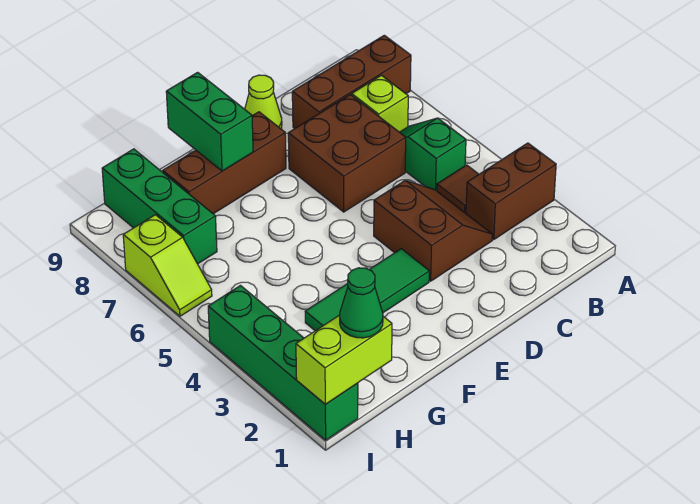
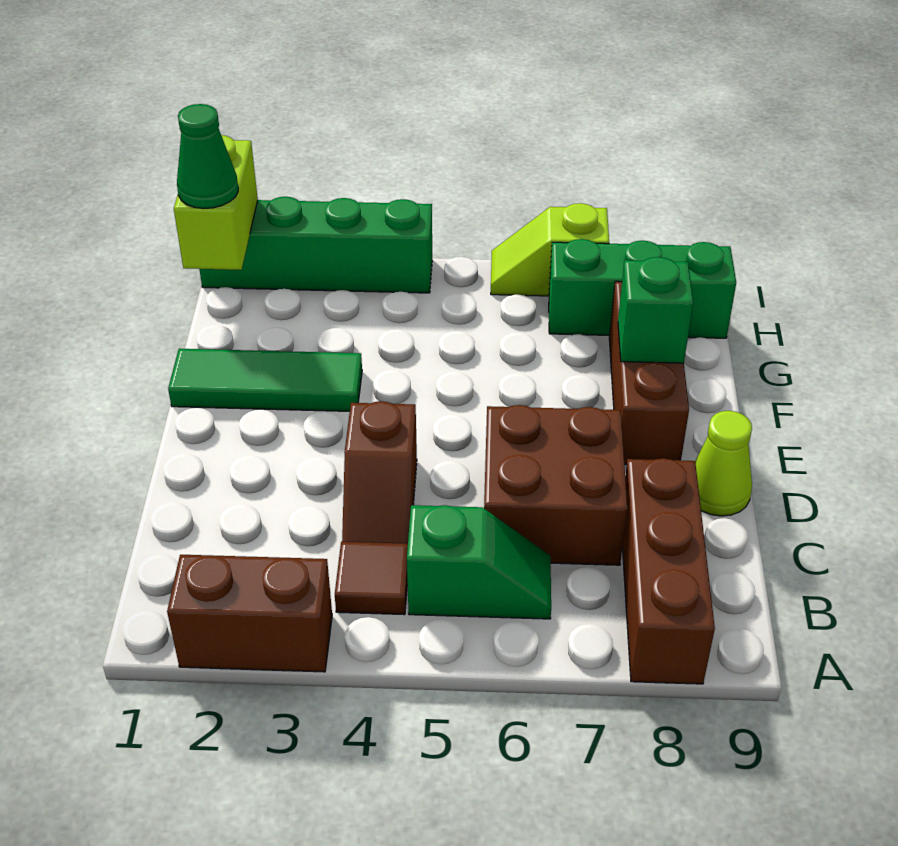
brown brick A3:B3 level 1 -> brown brick A2:A3 level 1
lime brick B7 level 1 -> none
brown slope C3:D4 level 1 top D -> brown slope C4:D4 level 1 top D
green tile E3:G3 level 1 -> green tile F1:F3 level 1
green brick F8:F9 level 2 -> green brick F8 level 2

